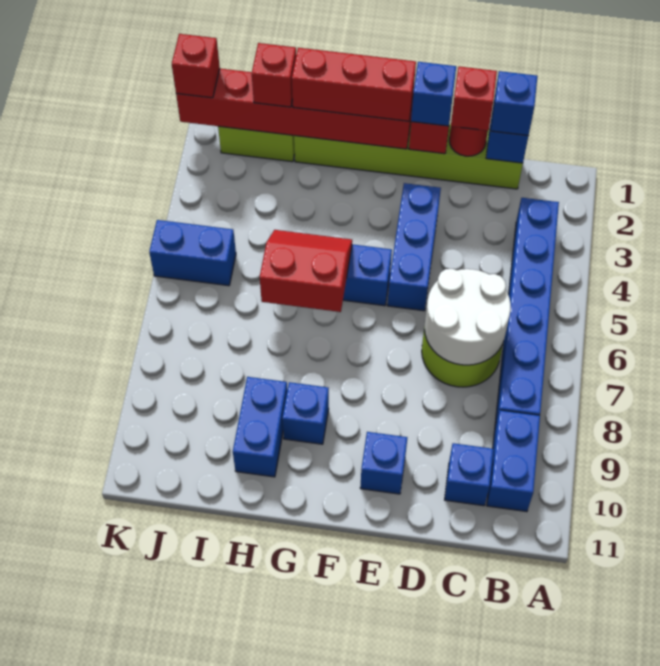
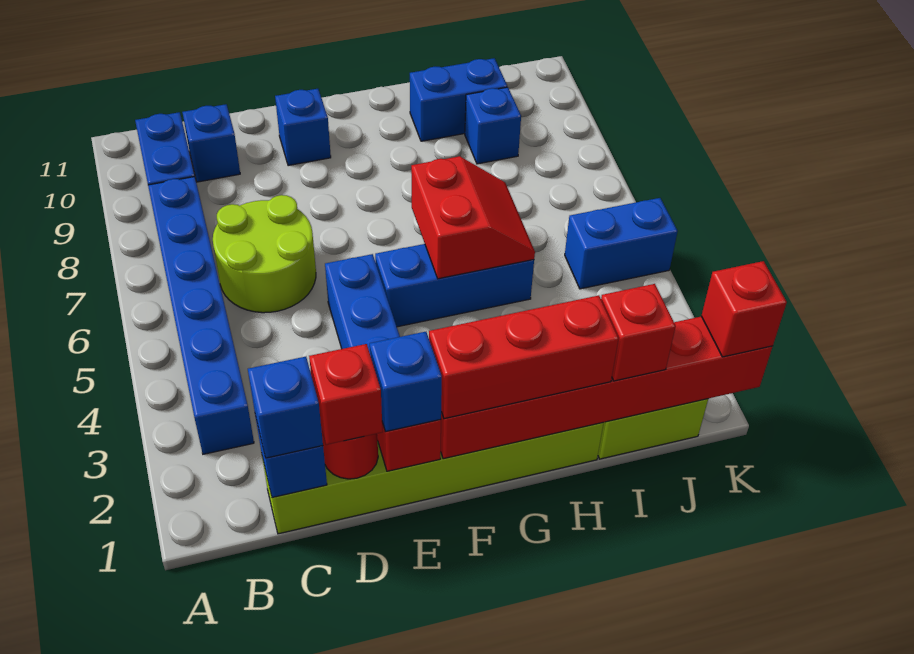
white round brick C6:D7 level 2 -> none
red slope G5:H6 level 2 top 6 -> red slope G5:H6 level 2 top G
blue brick G9 level 1 -> blue brick I9 level 1
blue brick H9:H10 level 1 -> blue brick H10:I10 level 1

